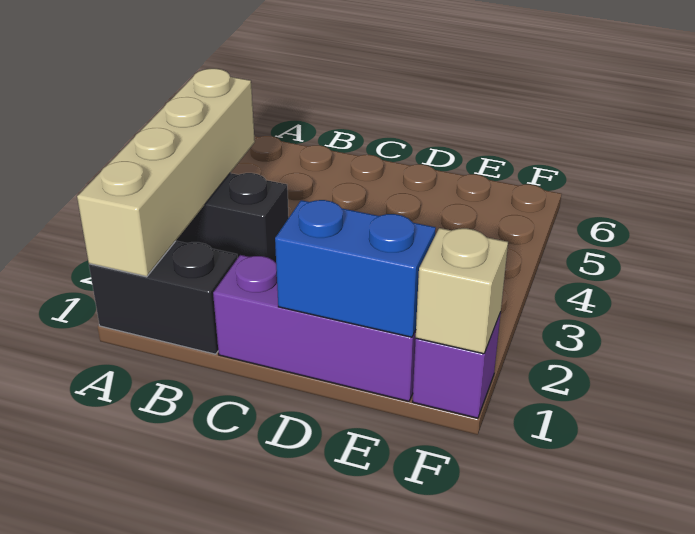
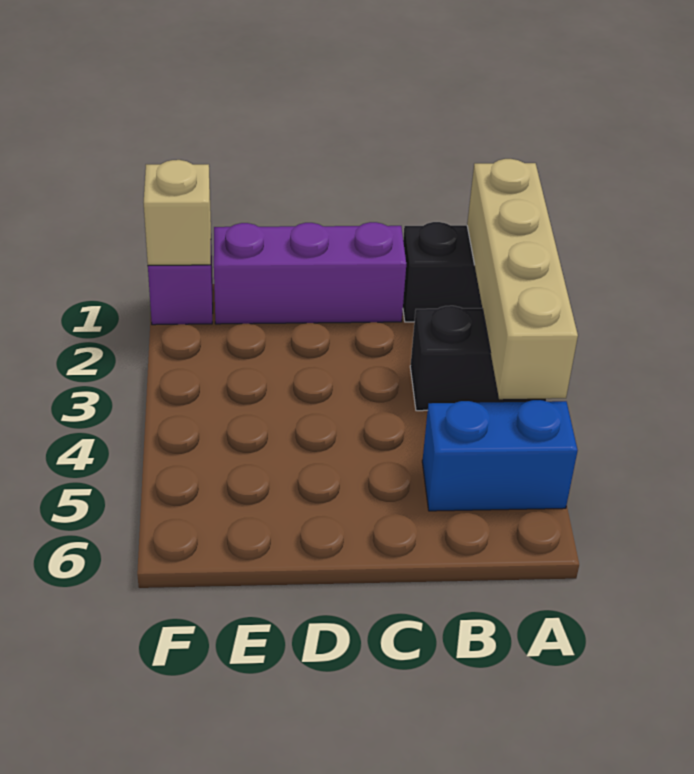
blue brick D1:E1 level 2 -> blue brick A5:B5 level 1

